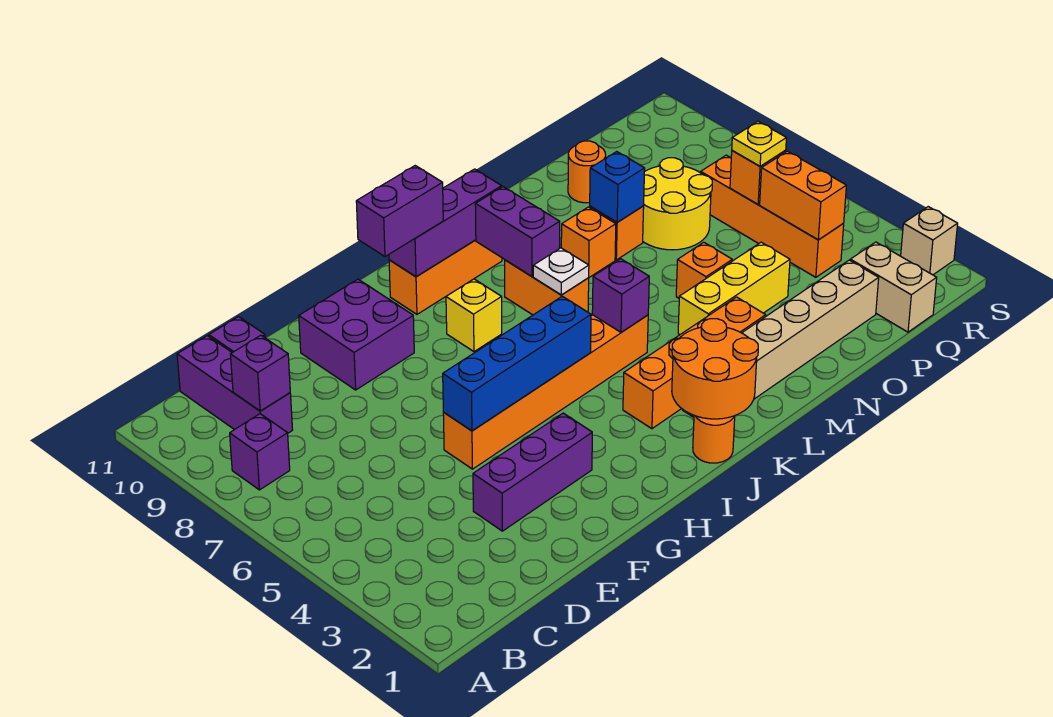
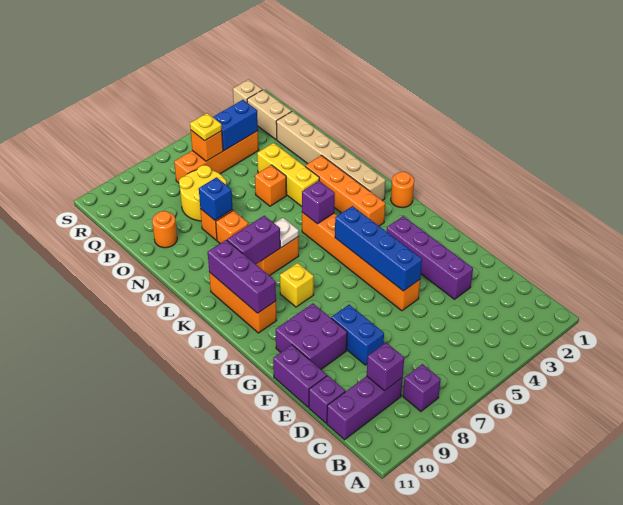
purple brick E3:G3 level 1 -> purple brick E3:H3 level 1
none -> blue brick E8:F8 level 1
purple brick H10:I10 level 3 -> purple brick E11:F11 level 1
orange round brick J1:K2 level 2 -> none
tan brick Q1:Q2 level 1 -> tan brick Q2:R2 level 1
orange brick Q4:Q5 level 2 -> blue brick Q4:Q5 level 2

